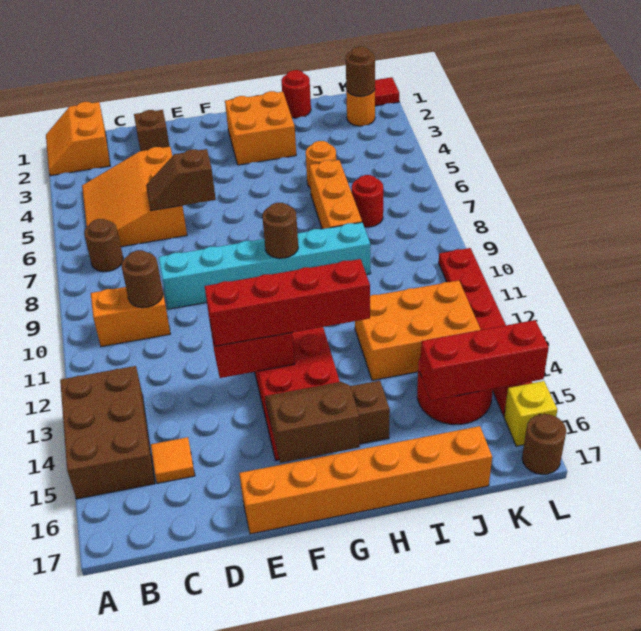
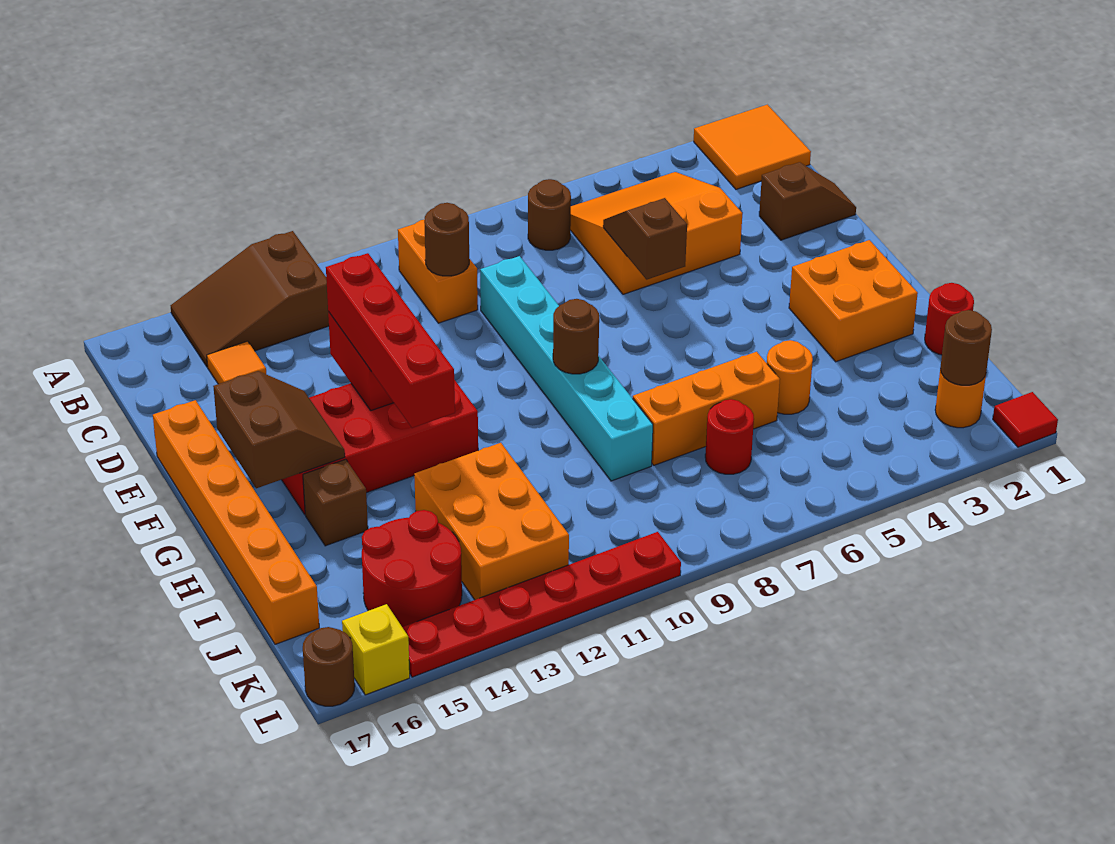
orange slope A1:B2 level 1 top B -> orange tile A1:B2 level 1
brown brick A13:B15 level 1 -> brown slope A13:B15 level 1 top 13
red brick J15:L15 level 2 -> none

